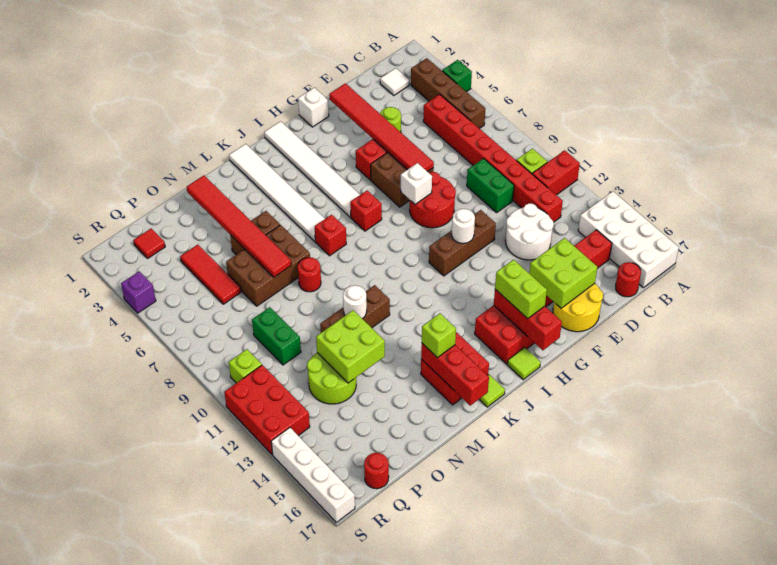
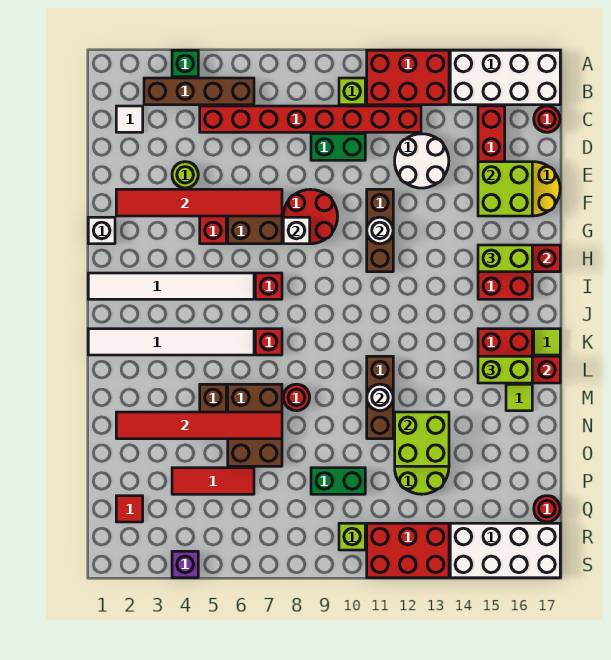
red brick A11:B11 level 1 -> red brick A11:B13 level 1
lime tile I17 level 1 -> lime tile M16 level 1
lime brick L15 level 3 -> lime brick L15:L16 level 3
white brick S14:S17 level 1 -> white brick R14:S17 level 1

